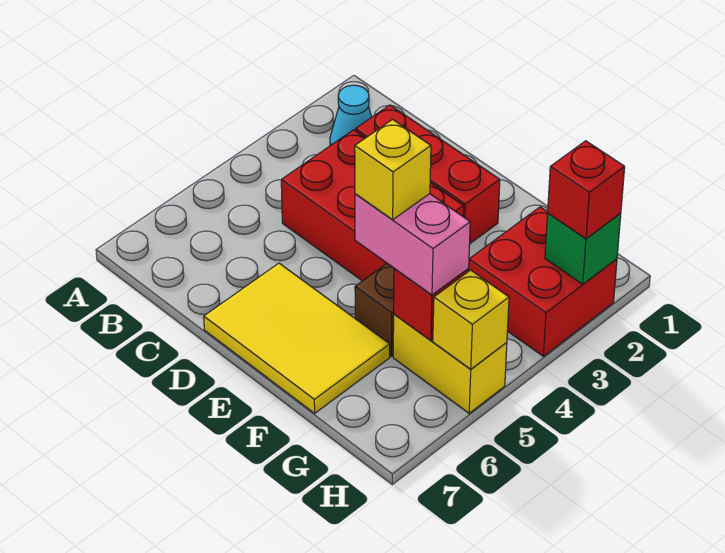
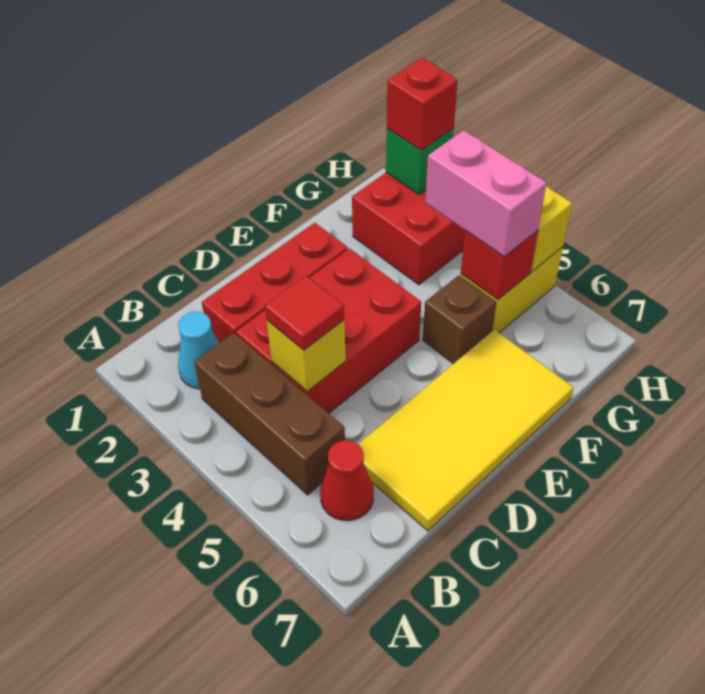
none -> brown brick B3:B5 level 1
none -> red cone B6 level 1
none -> red tile C4 level 3
yellow tile D6:F7 level 1 -> yellow tile C6:F7 level 1
pink brick F5:G5 level 3 -> pink brick G4:G5 level 3
yellow brick F5 level 4 -> yellow brick C4 level 2

